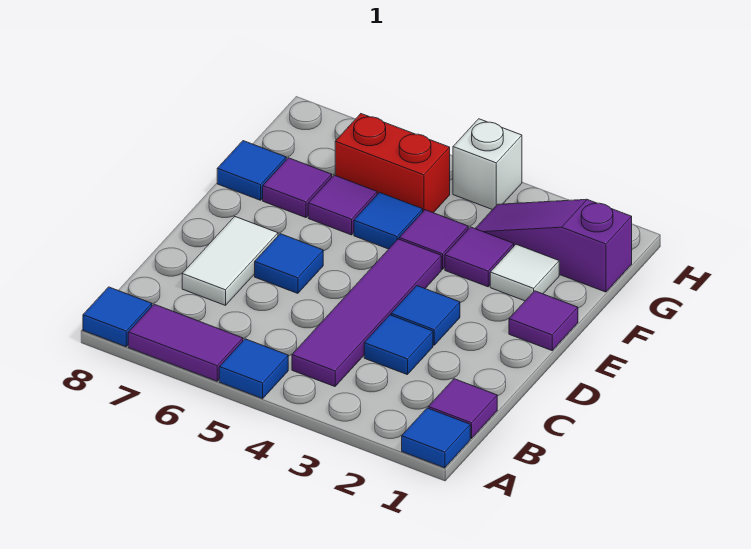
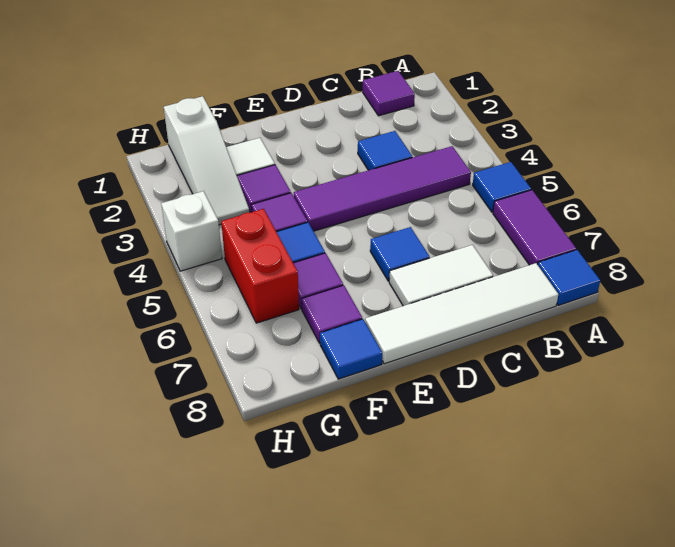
blue tile A1 level 1 -> none
none -> white tile B8:E8 level 1
blue tile D3 level 1 -> none
purple tile E1 level 1 -> none
purple slope G1:G3 level 1 top 1 -> white slope G1:G3 level 1 top 1

